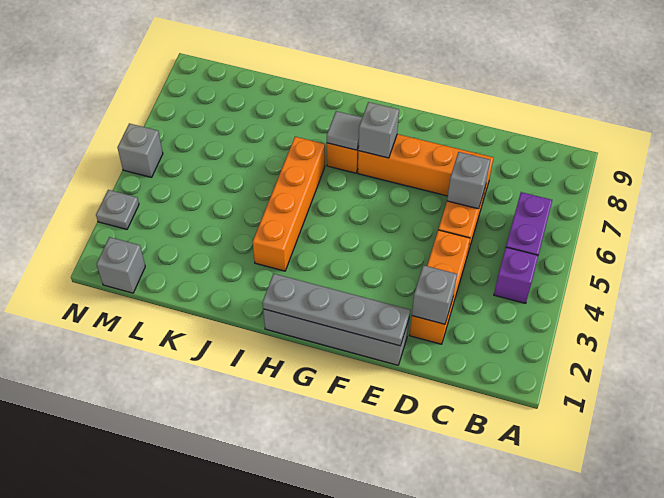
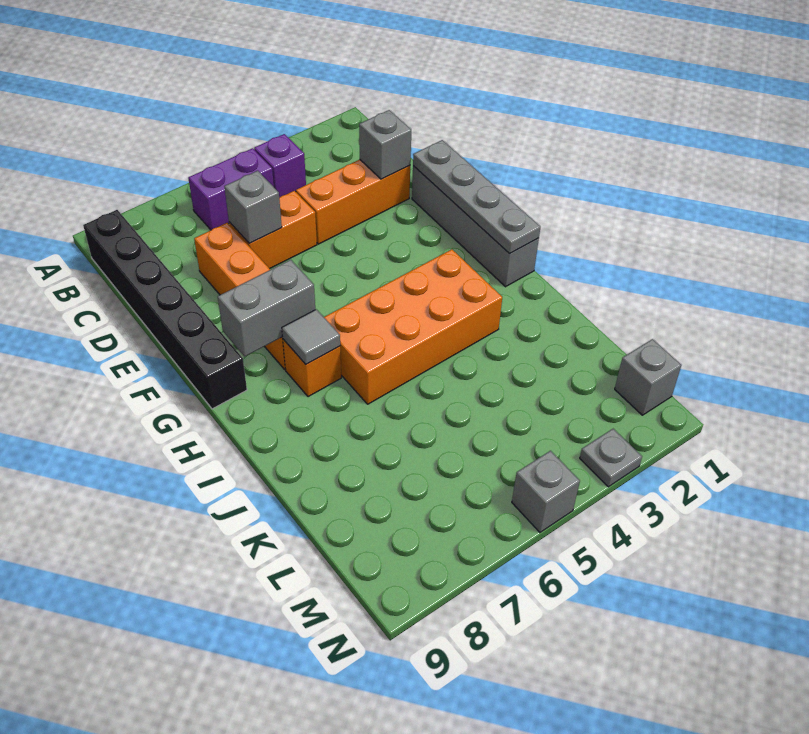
none -> black brick B9:G9 level 1
grey brick G7 level 2 -> grey brick G7:G8 level 2
orange brick I3:I6 level 1 -> orange brick H3:I6 level 1

